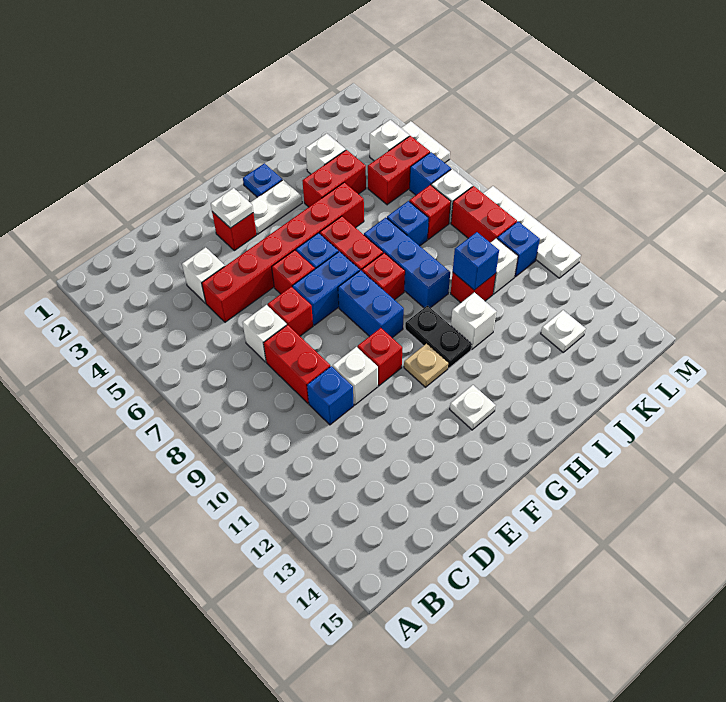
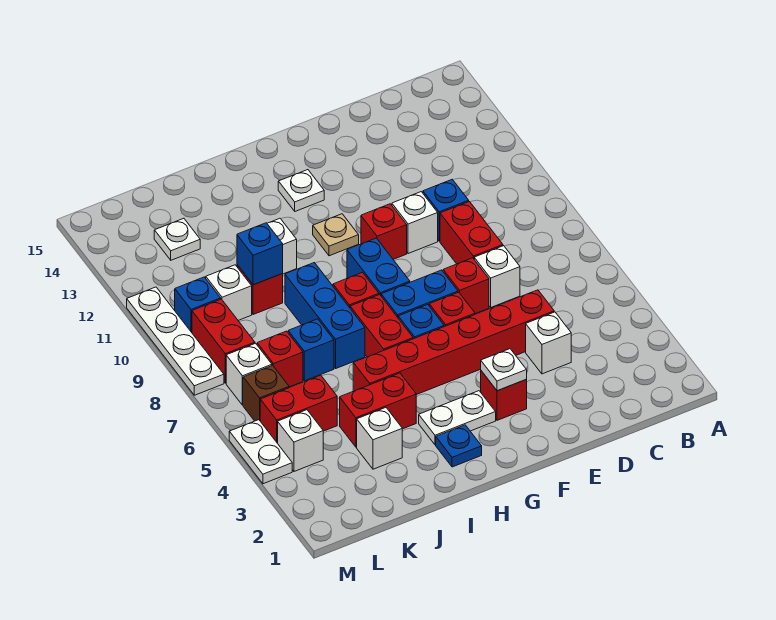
black plate H10:H11 level 1 -> none
blue brick L6 level 1 -> brown brick L6 level 1

